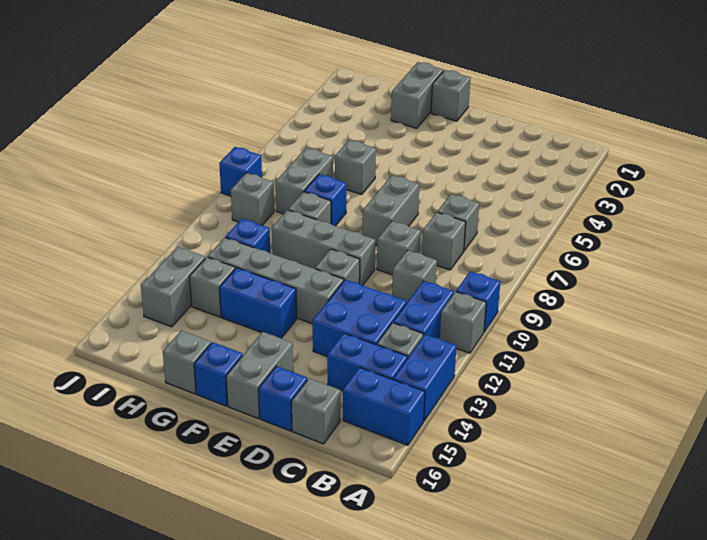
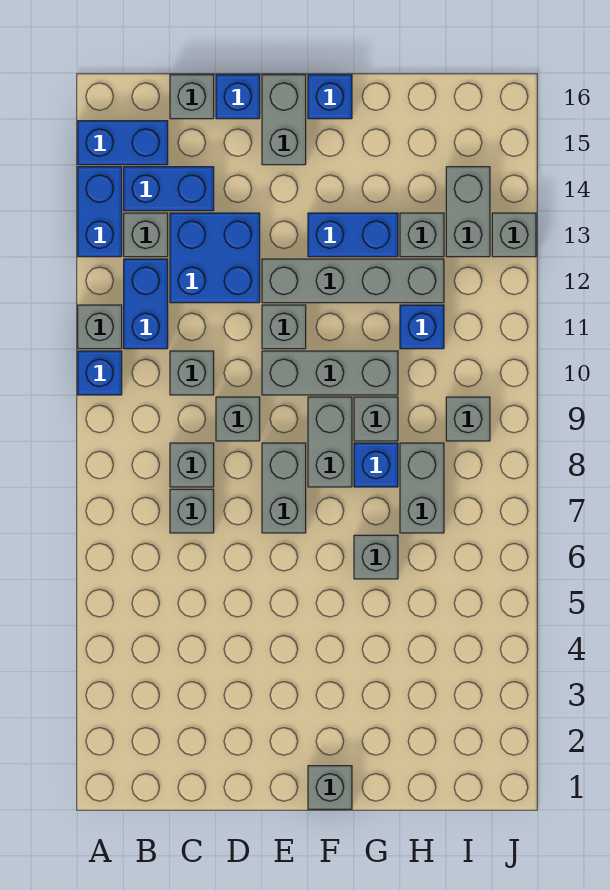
grey brick G1:G2 level 1 -> grey brick F8:F9 level 1
grey brick G16 level 1 -> grey brick J13 level 1
blue brick J8 level 1 -> none

